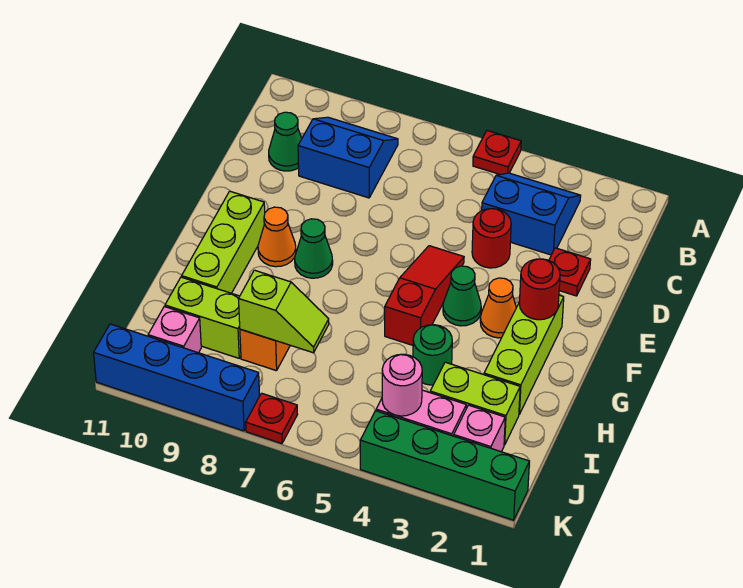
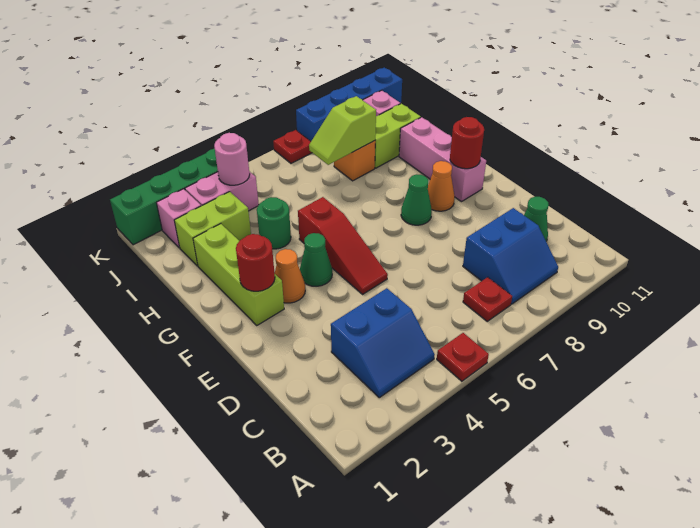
red plate D2 level 1 -> red plate B7 level 1
red round brick D4 level 1 -> red round brick F10 level 2
lime brick F10:H10 level 1 -> pink brick F10:H10 level 1

